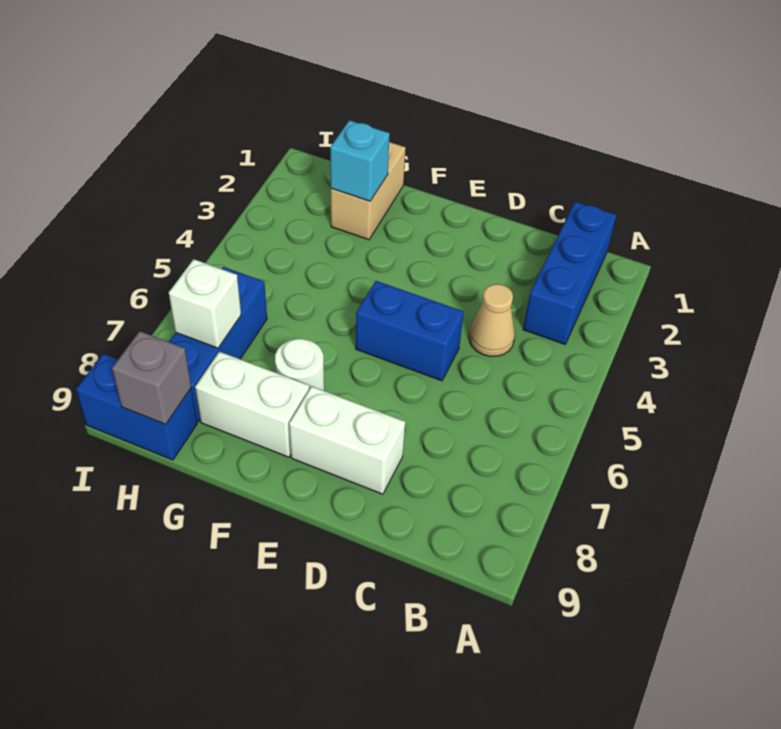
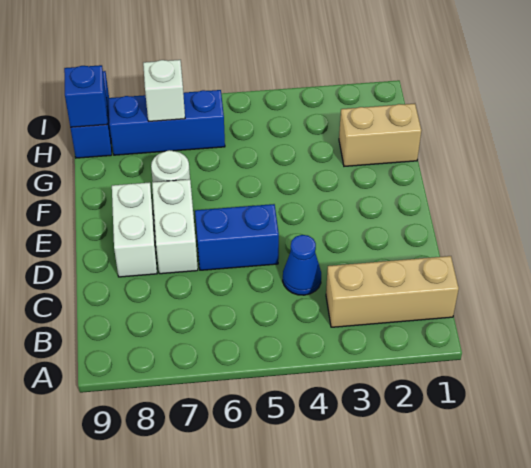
blue brick B1:B3 level 1 -> tan brick B1:B3 level 1
tan cone C4 level 1 -> blue cone C4 level 1
blue brick D5:E5 level 1 -> blue brick D5:D6 level 1
white brick F8:G8 level 1 -> white brick D7:E7 level 1
cyan brick G2 level 2 -> none
grey brick H9 level 2 -> blue brick H9 level 2

